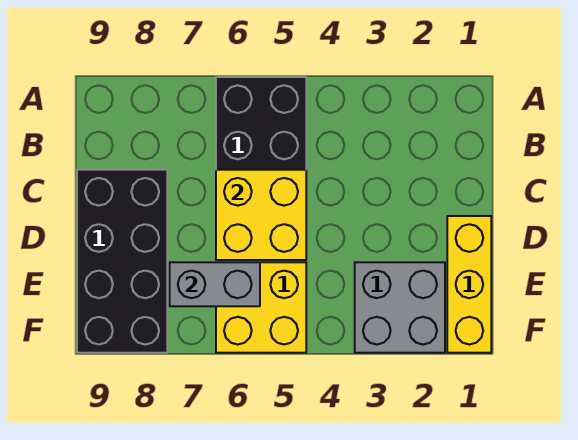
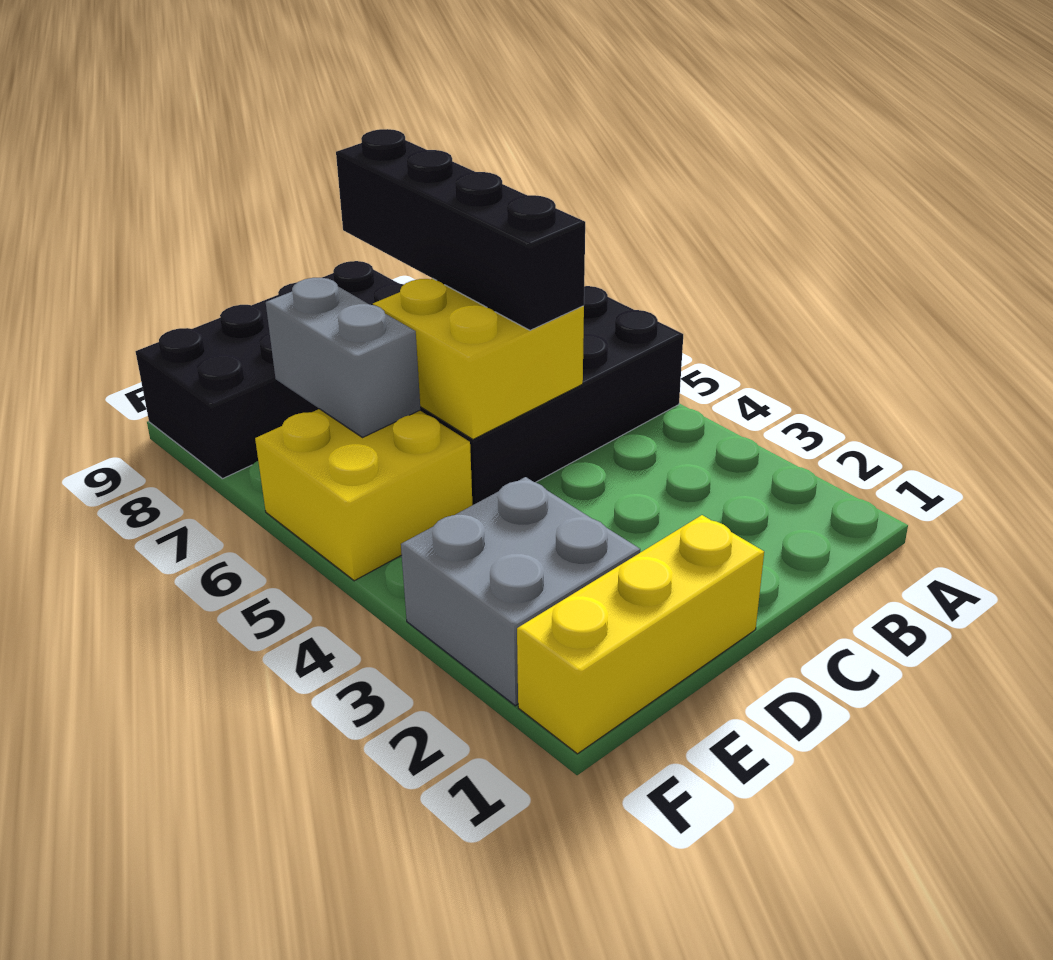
none -> black brick C5:C8 level 3

